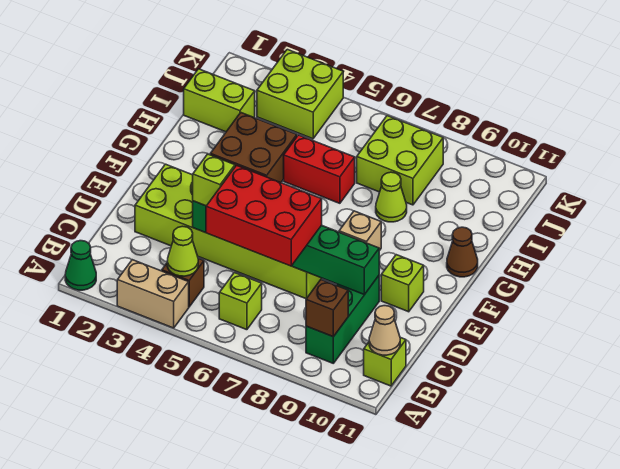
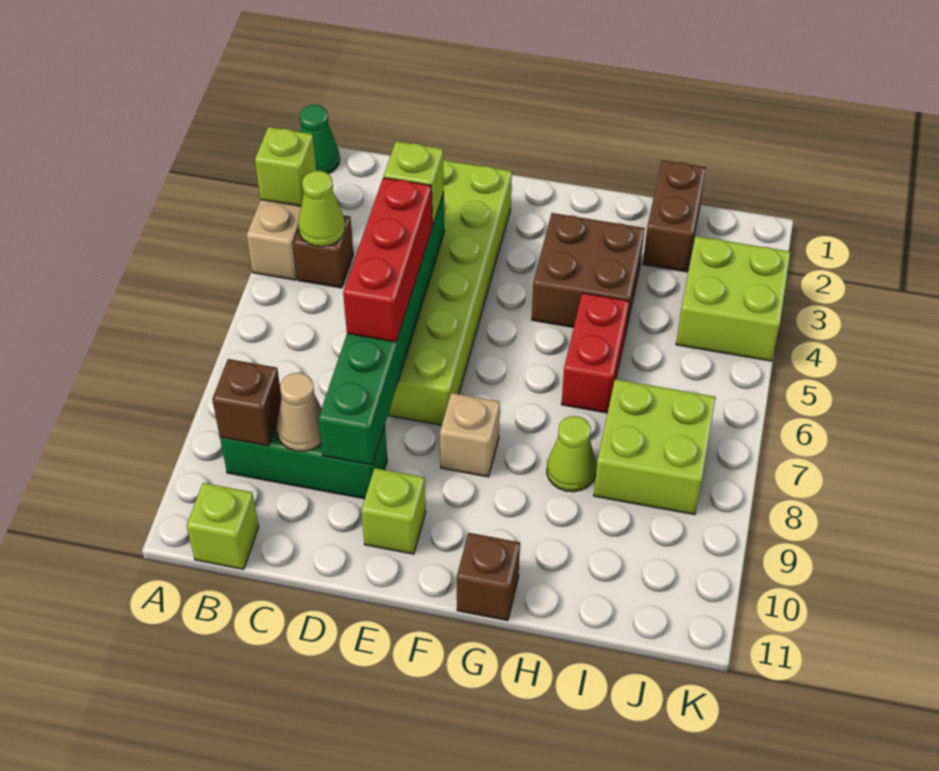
lime brick B6 level 1 -> lime brick A3 level 2
tan cone B11 level 2 -> tan cone C9 level 2
red brick C5:D7 level 3 -> red brick D5:D7 level 3
brown cone G11 level 1 -> brown brick G11 level 1
lime brick I1:I2 level 1 -> brown brick I1:I2 level 1

